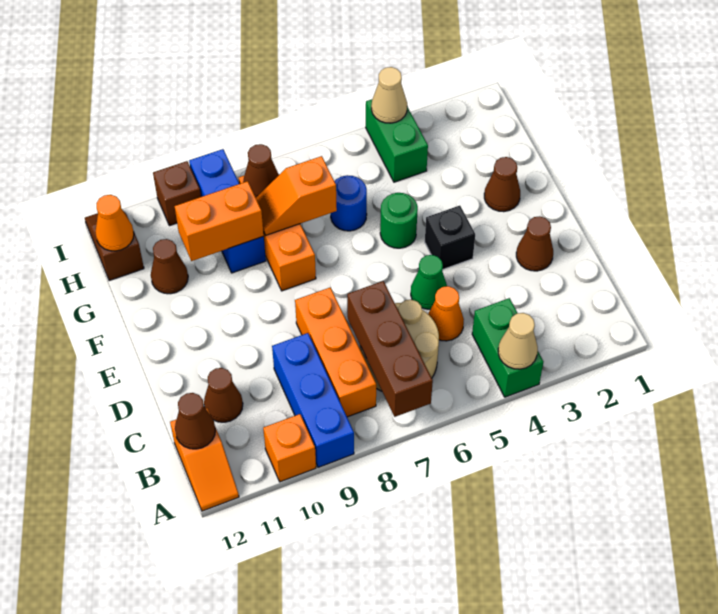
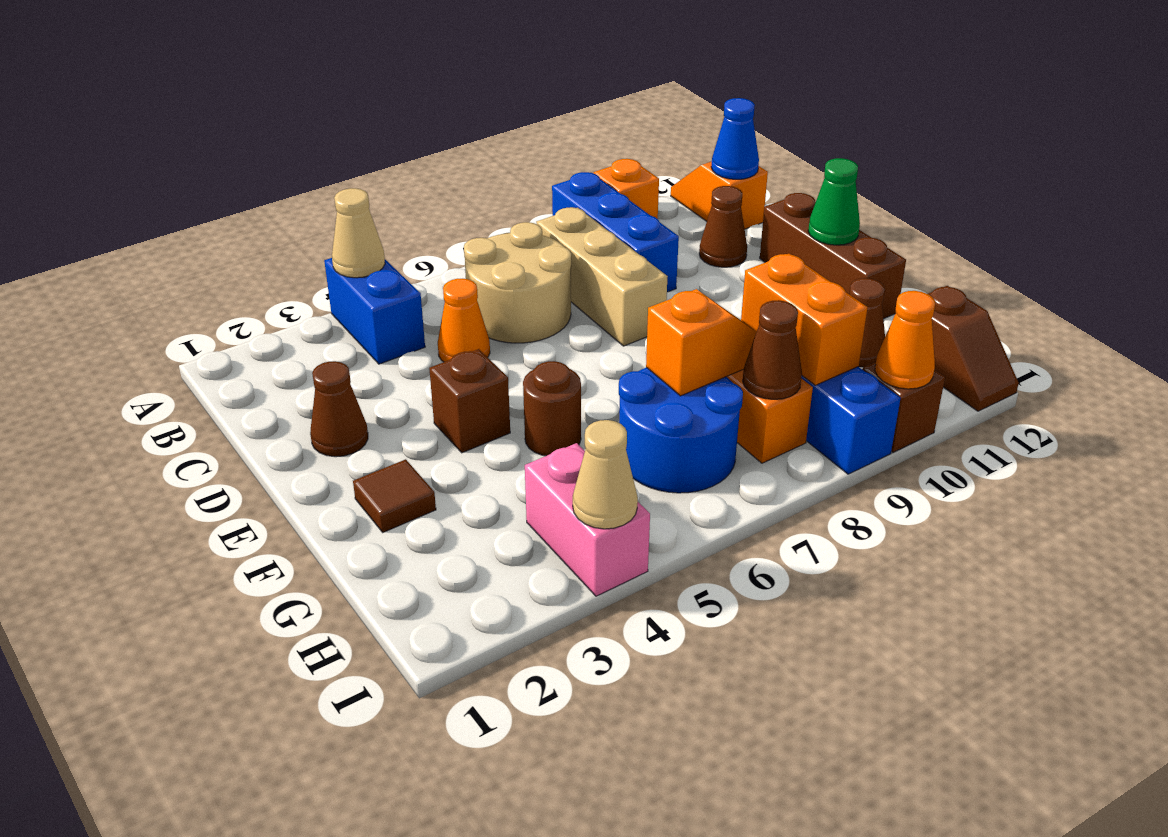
green brick A4:B4 level 1 -> blue brick A4:B4 level 1
brown brick A7:C7 level 2 -> brown brick D12:F12 level 1
orange brick B8:D8 level 1 -> tan brick B8:D8 level 1
brown cone B12 level 2 -> blue cone B12 level 2
green cone D5 level 1 -> green cone E12 level 2
black brick E4 level 1 -> brown brick E4 level 1
brown cone F2 level 1 -> brown tile F2 level 1
green round brick F5 level 1 -> brown round brick F5 level 1
blue round brick G6 level 1 -> blue round brick G6:H7 level 1
orange brick G9:G10 level 2 -> orange brick G9:H9 level 2
green brick H4:I4 level 1 -> pink brick H4:I4 level 1
orange cone H12 level 2 -> orange cone I10 level 2

